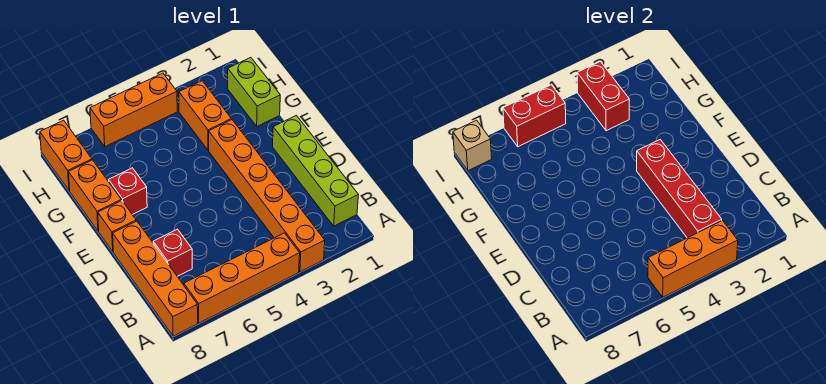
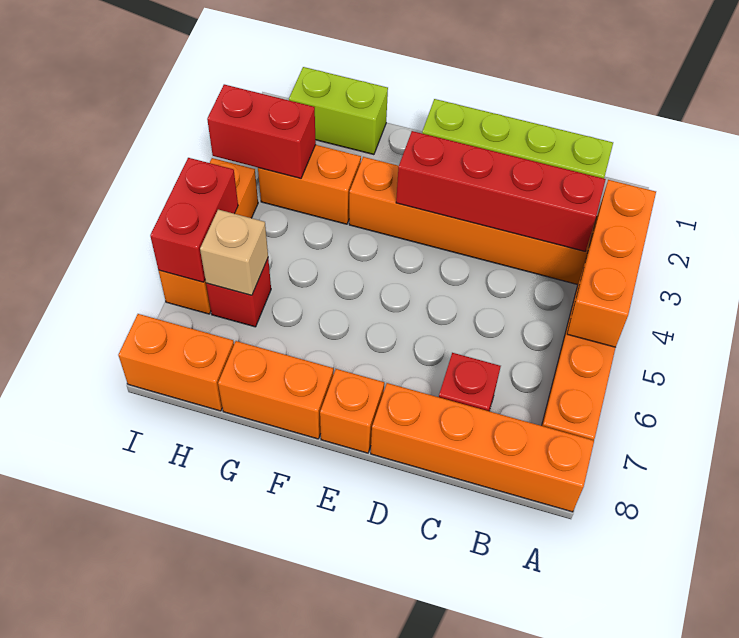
red brick F7 level 1 -> red brick H6 level 1
tan brick I8 level 2 -> tan brick H6 level 2

